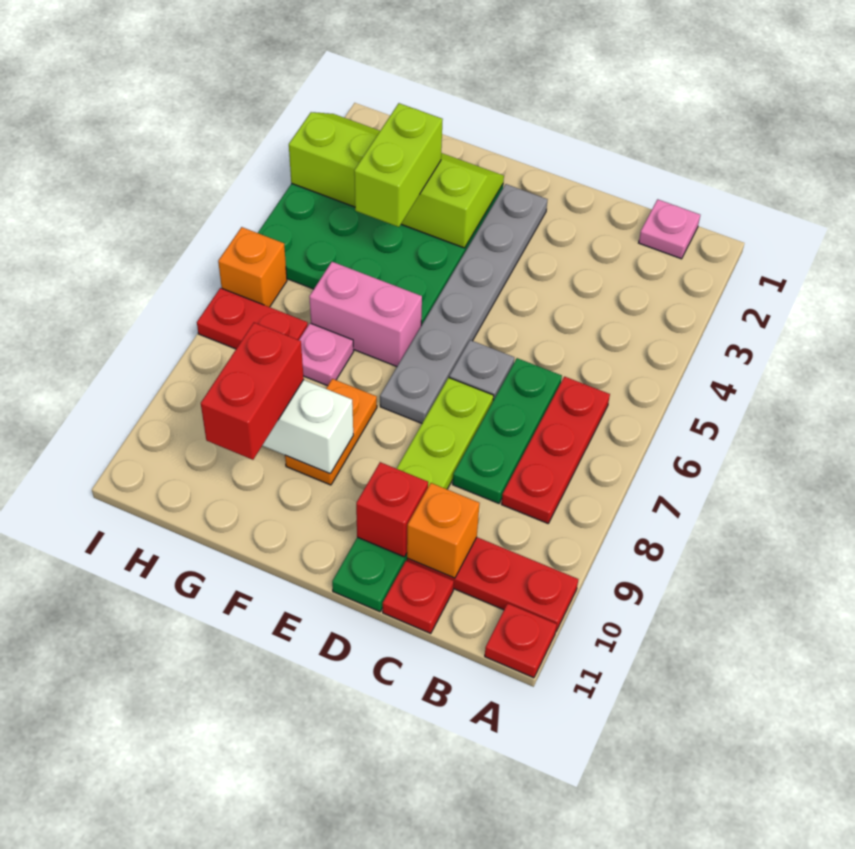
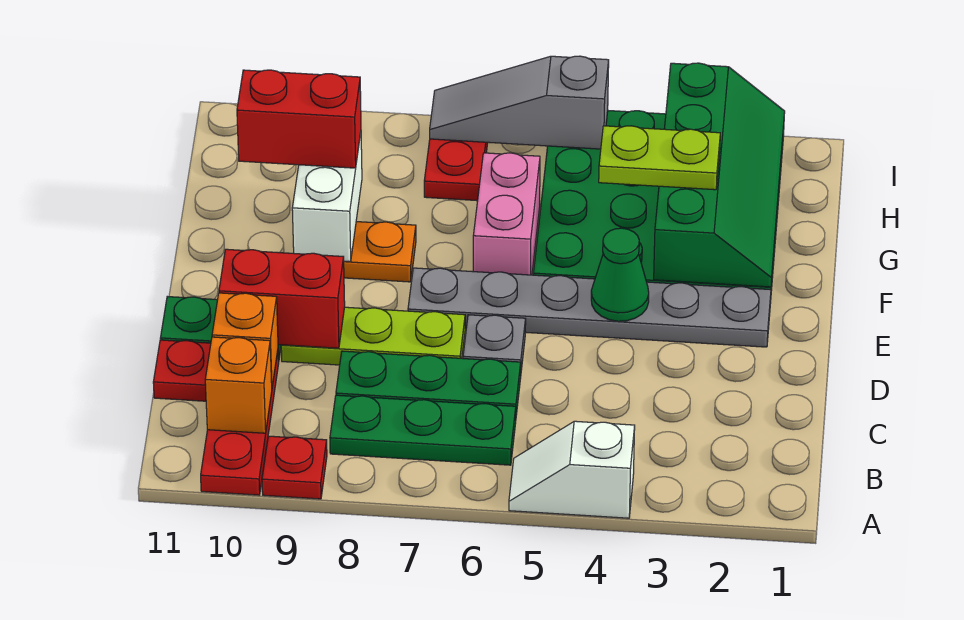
none -> white slope A4:A5 level 1 top 4
red plate A11 level 1 -> red plate A9 level 1
pink plate B1 level 1 -> none
red plate B6:B8 level 1 -> green plate B6:B8 level 1
red brick D10 level 2 -> red brick D9:D10 level 2
none -> green cone E4 level 2
lime slope F2:I3 level 2 top 3 -> green slope F2:I3 level 2 top 3
lime brick G3:G4 level 3 -> lime plate G3:G4 level 3
pink plate G7 level 1 -> none
none -> grey slope I5:I7 level 2 top 5
orange brick I6 level 1 -> orange brick B10 level 2

